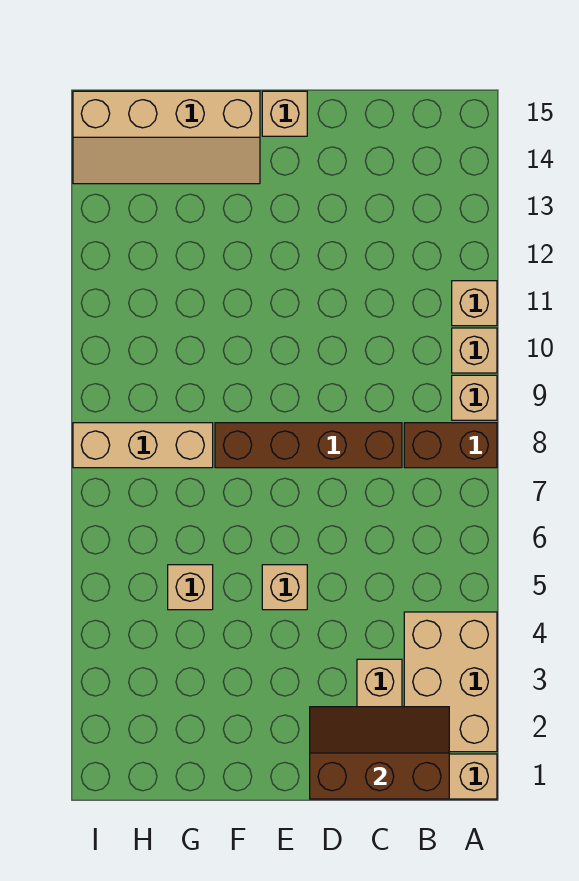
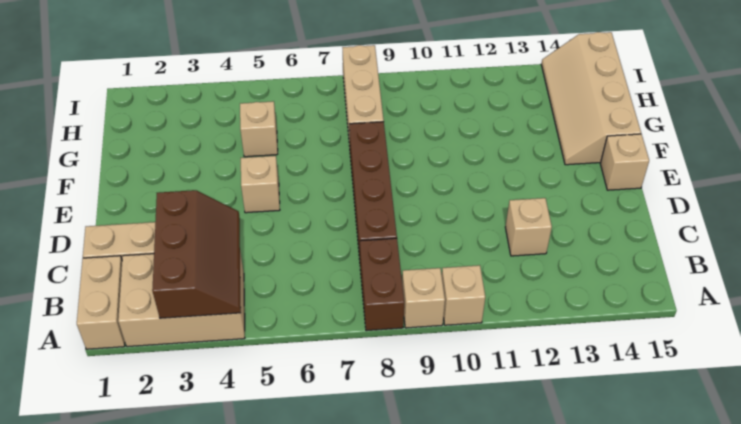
tan brick A11 level 1 -> tan brick C12 level 1
brown slope B1:D2 level 2 top 1 -> brown slope A3:C4 level 2 top 3

